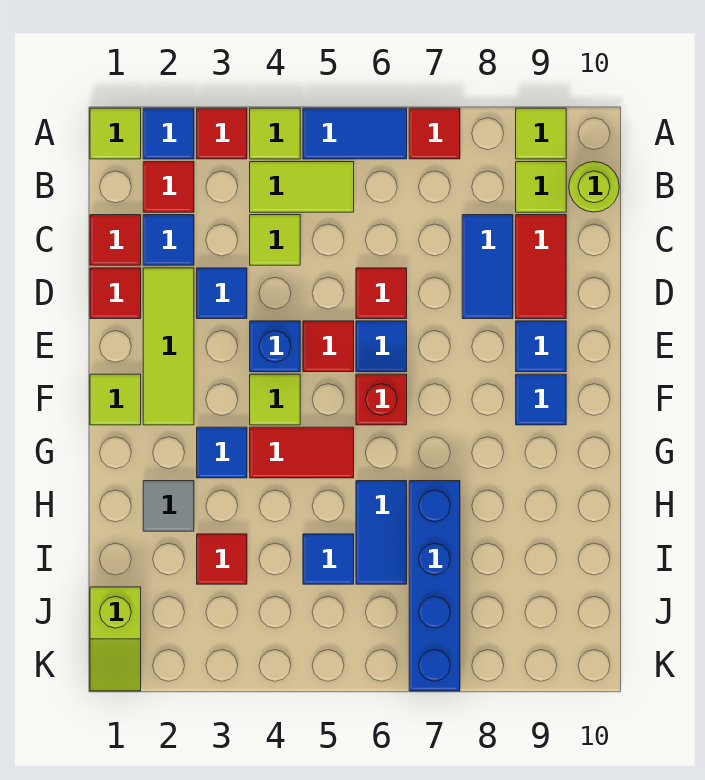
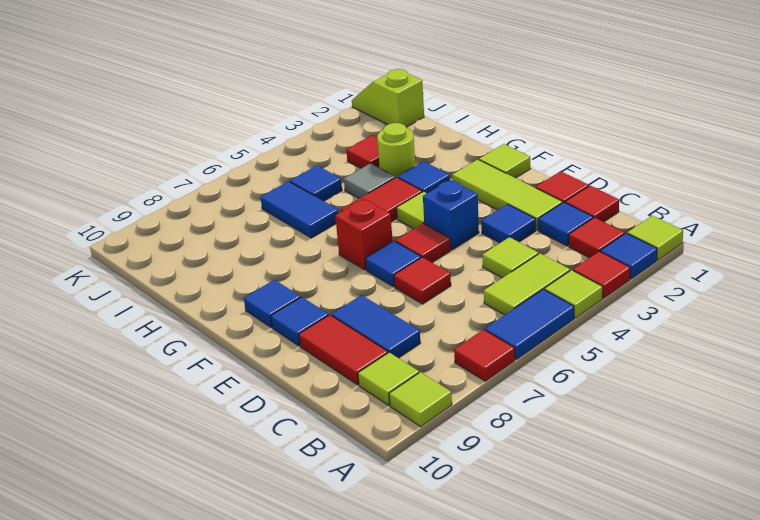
lime round brick B10 level 1 -> lime round brick H3 level 1
grey tile H2 level 1 -> grey tile H4 level 1
blue brick H7:K7 level 1 -> none

